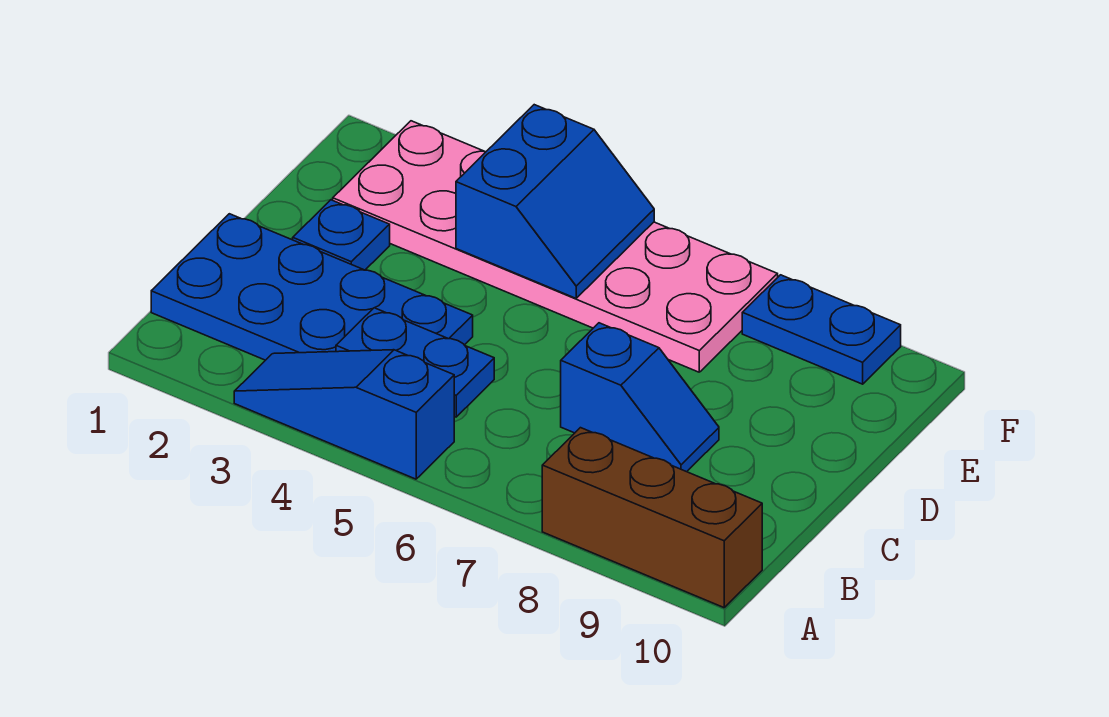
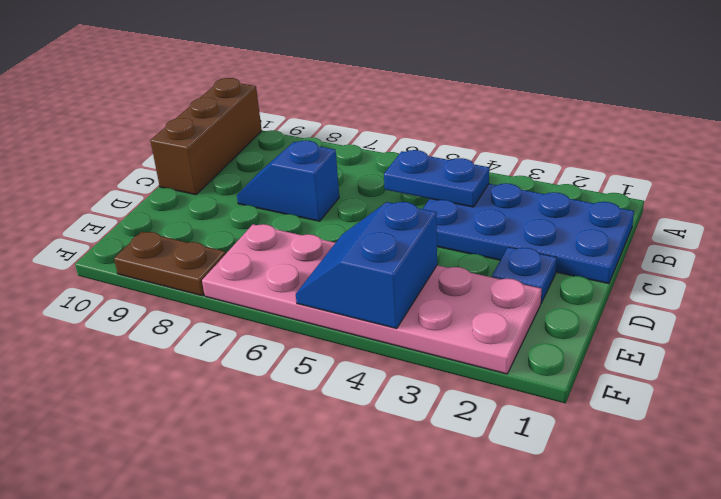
blue slope A3:A5 level 1 top 5 -> none
brown brick A8:A10 level 1 -> brown brick A10:C10 level 1
blue plate F8:F9 level 1 -> brown plate F8:F9 level 1

